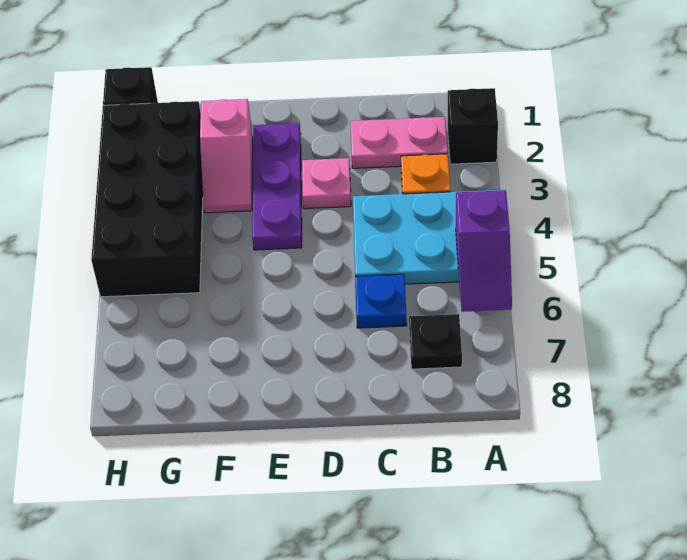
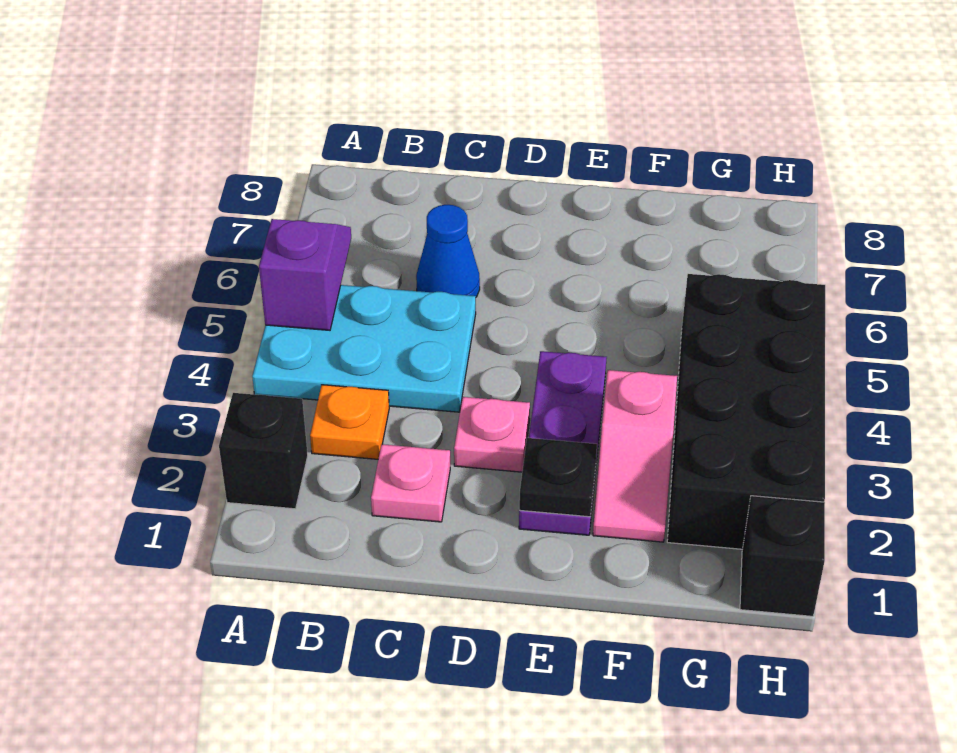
pink plate B2:C2 level 1 -> pink plate C2 level 1
black plate B7 level 1 -> black plate E2 level 2
blue plate C6 level 1 -> blue cone C6 level 1
pink slope F2:F3 level 1 top 2 -> pink slope F2:F3 level 1 top 3

